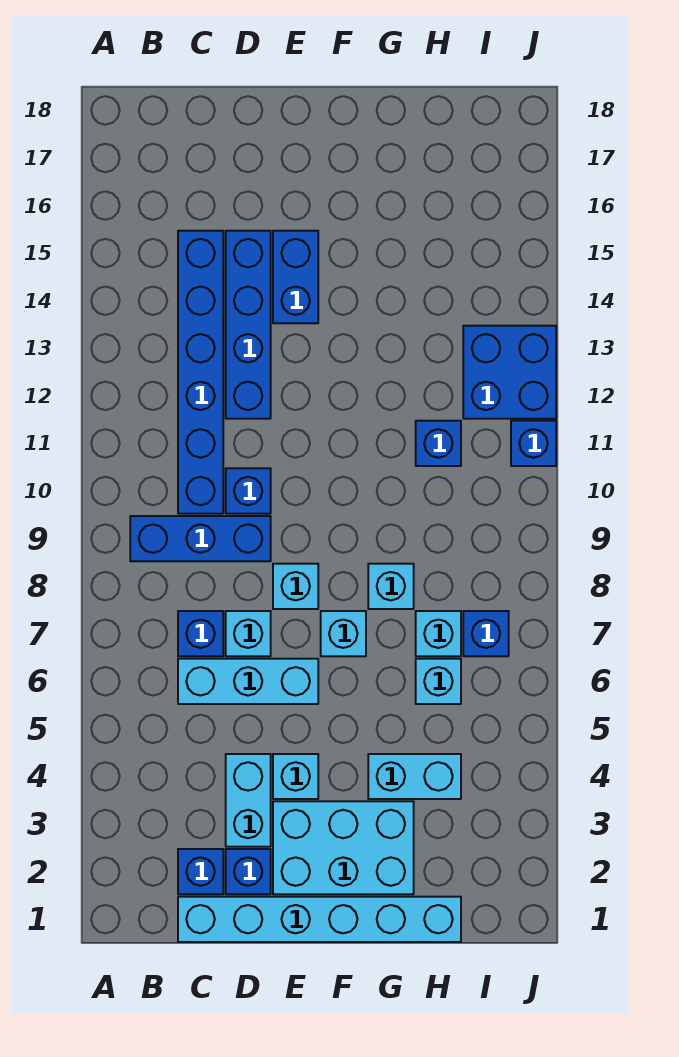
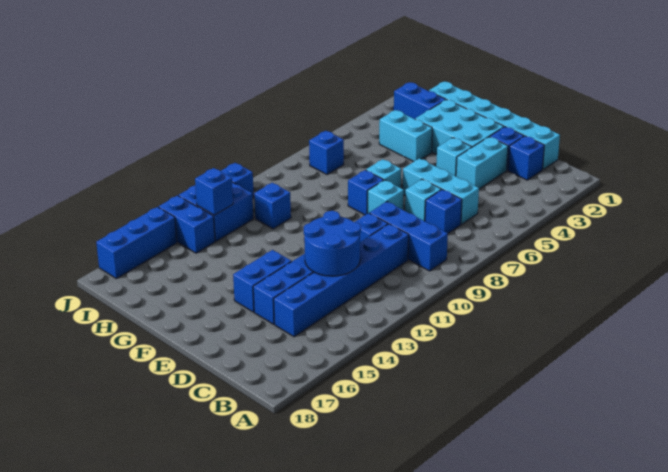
none -> blue round brick C12:D13 level 2
none -> blue brick F8 level 1
cyan brick G8 level 1 -> none
none -> blue brick H2:I2 level 1
cyan brick H6 level 1 -> none
cyan brick H7 level 1 -> none
none -> blue brick I13 level 2
none -> blue brick I14:J14 level 1
none -> blue brick J15:J17 level 1

